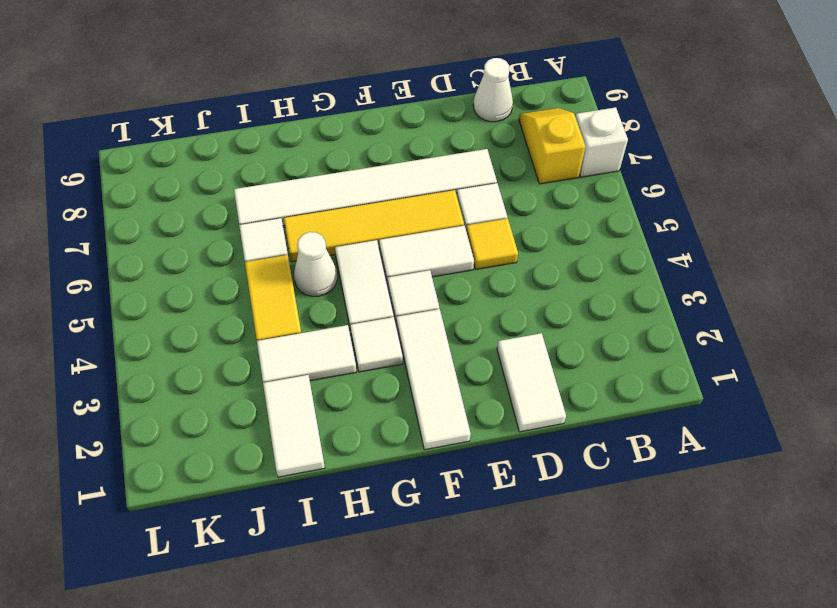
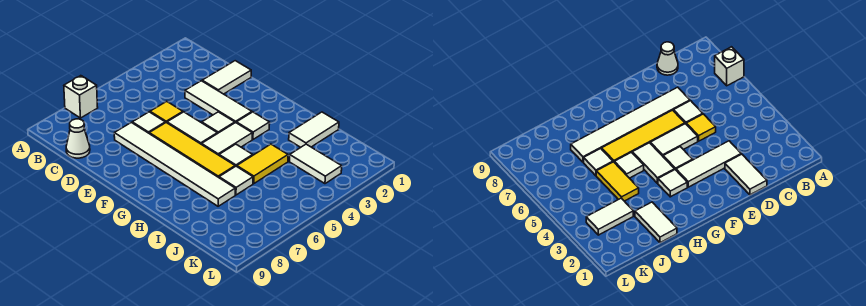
yellow slope B7:B8 level 1 top 7 -> none
white tile F1:F3 level 1 -> white tile D3:F3 level 1
white tile H3:I3 level 1 -> white tile J3:K3 level 1
white cone H5 level 1 -> white tile H5 level 1

